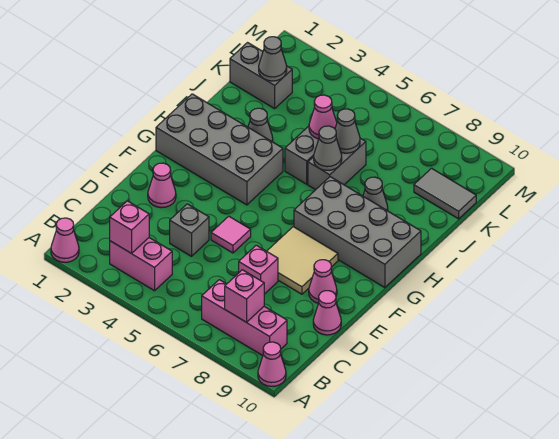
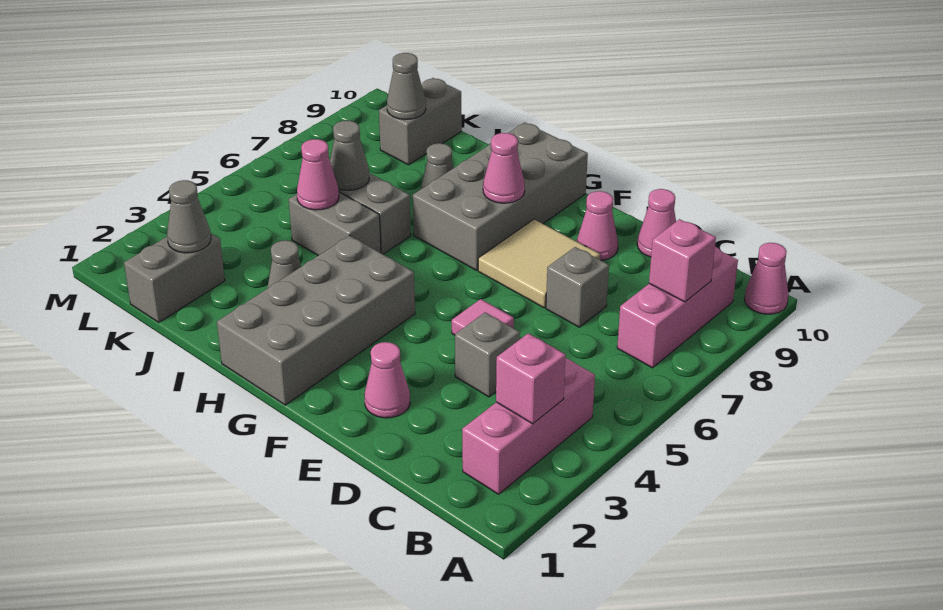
pink cone A1 level 1 -> pink cone G8 level 2
pink brick B3:B4 level 1 -> pink brick B2:B4 level 1
pink brick D7 level 1 -> grey brick D7 level 1
grey cone I6 level 2 -> grey cone K9 level 2
grey tile K9:K10 level 1 -> grey brick K9:K10 level 1

